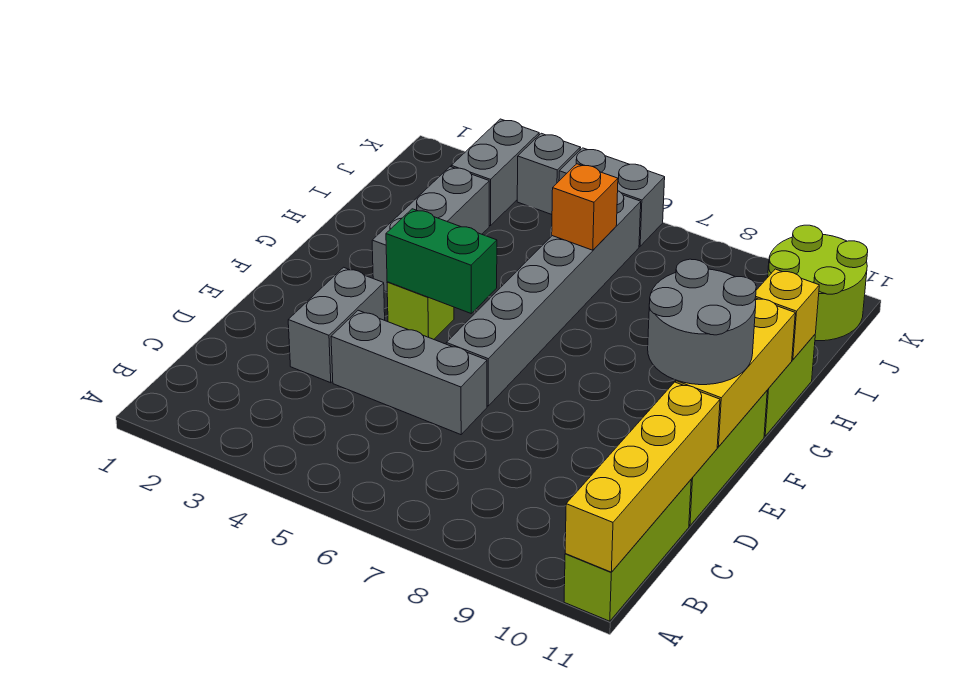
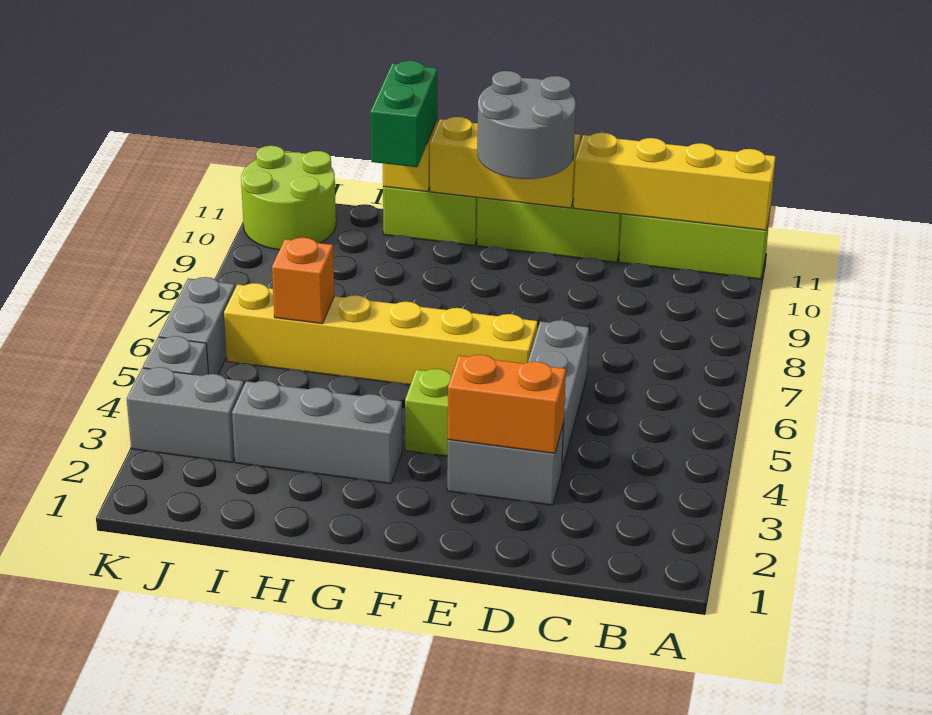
none -> orange brick D3:E3 level 2
grey brick E6:J6 level 1 -> yellow brick E6:J6 level 1
green brick F4:F5 level 2 -> green brick H10:H11 level 3

